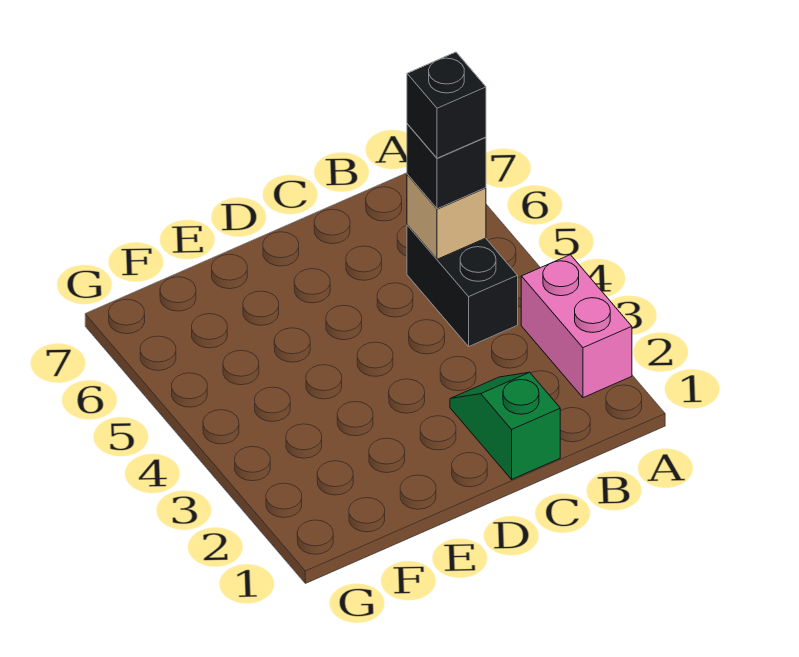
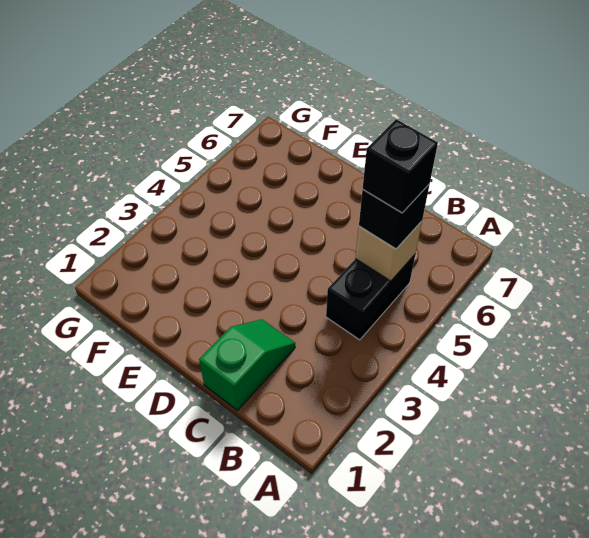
pink brick A2:A3 level 1 -> none

